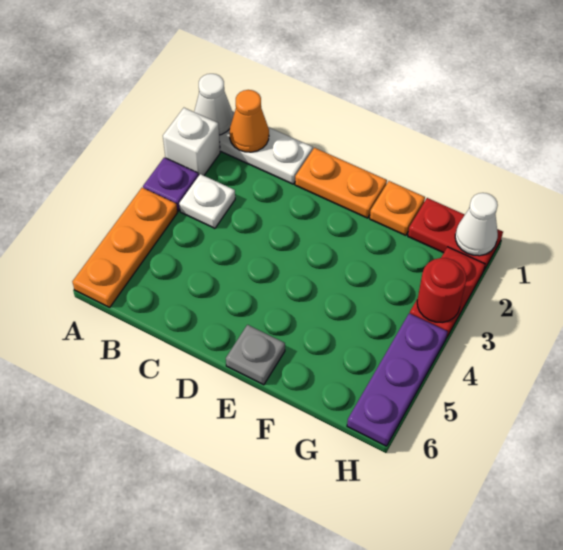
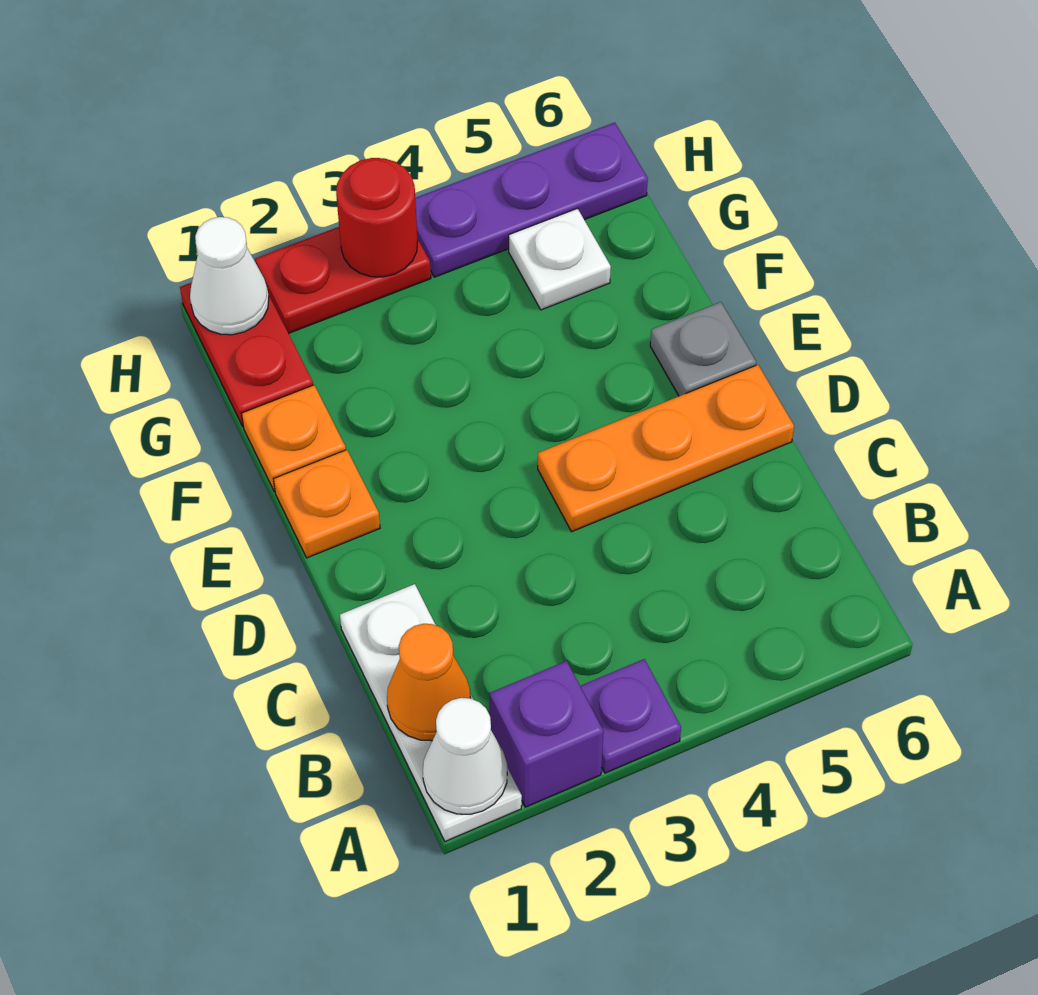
white brick A2 level 1 -> purple brick A2 level 1
orange plate A4:A6 level 1 -> orange plate D4:D6 level 1
white plate B3 level 1 -> white plate G5 level 1
orange plate D1:E1 level 1 -> orange plate E1 level 1

